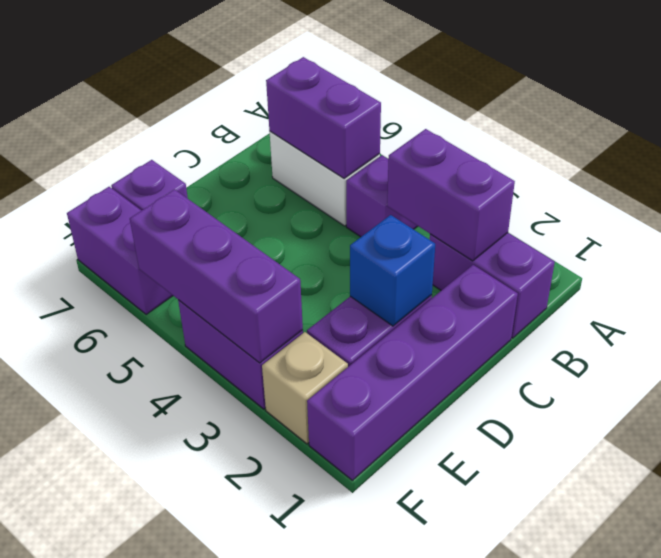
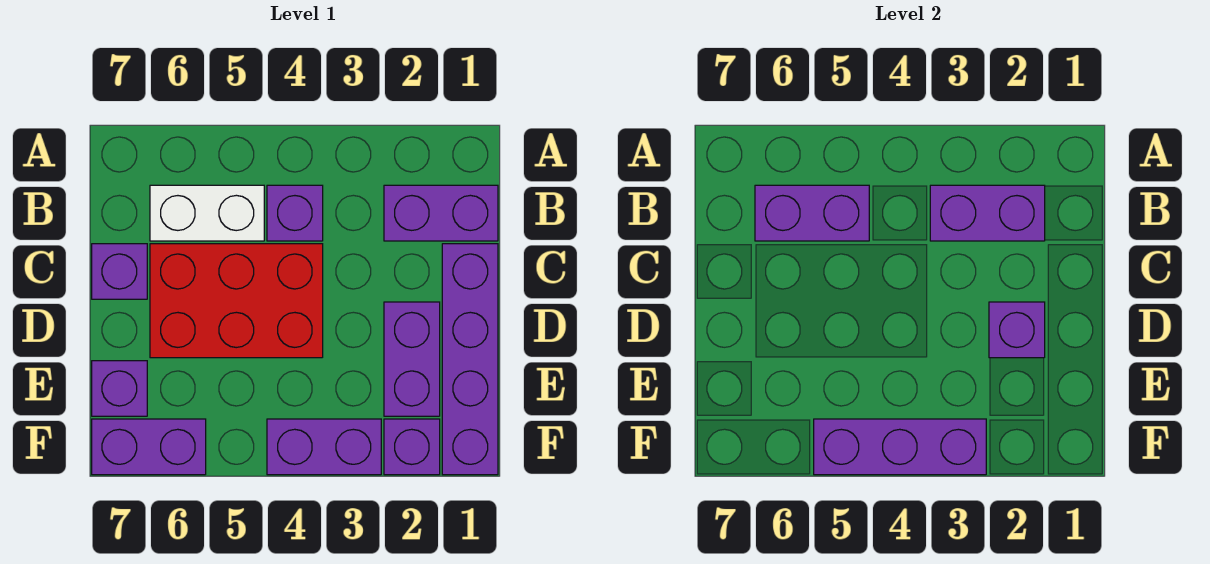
none -> red brick C4:D6 level 1
none -> purple brick C7 level 1
blue brick D2 level 2 -> purple brick D2 level 2
tan brick F2 level 1 -> purple brick F2 level 1

